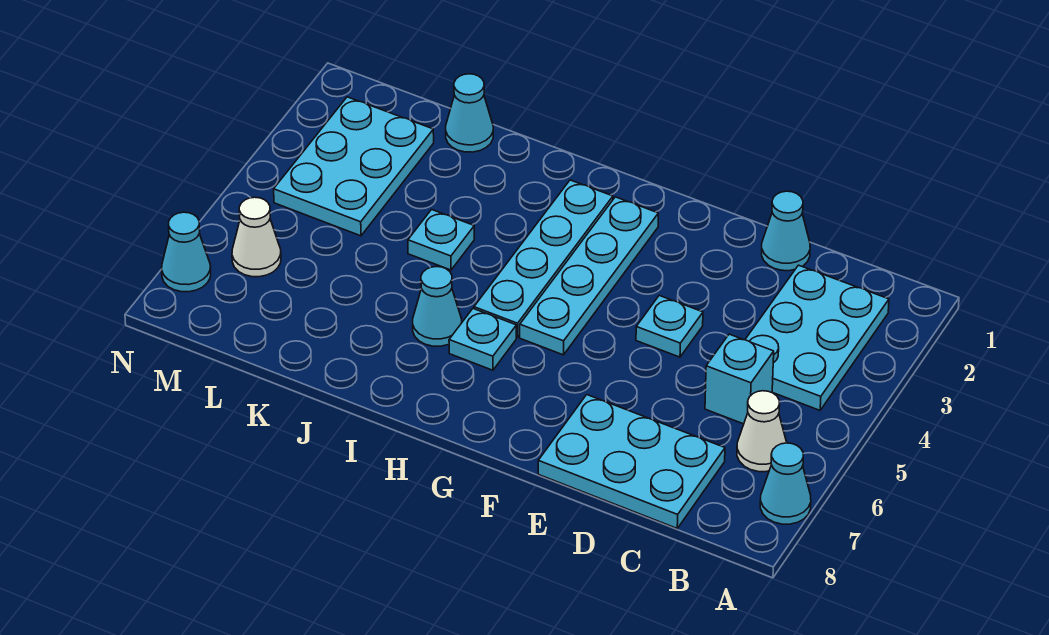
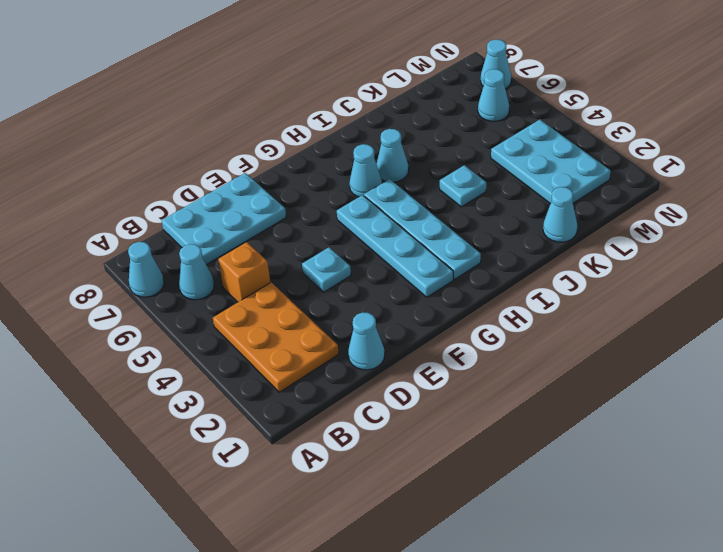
cyan plate B2:C4 level 1 -> orange plate B2:C4 level 1
white cone B6 level 1 -> cyan cone B6 level 1
cyan brick C5 level 1 -> orange brick C5 level 1
cyan plate H6 level 1 -> cyan cone H6 level 1
white cone M6 level 1 -> cyan cone M6 level 1

